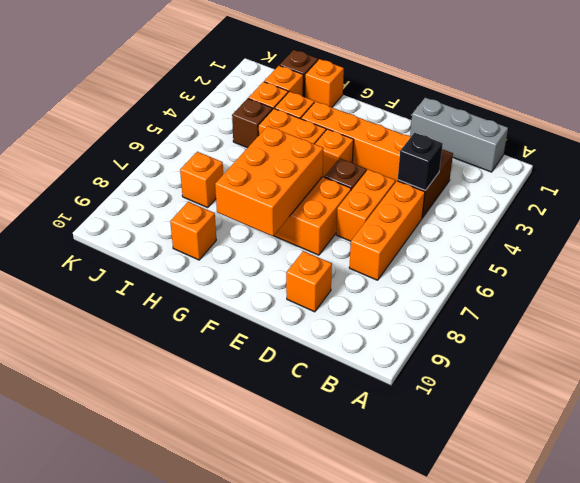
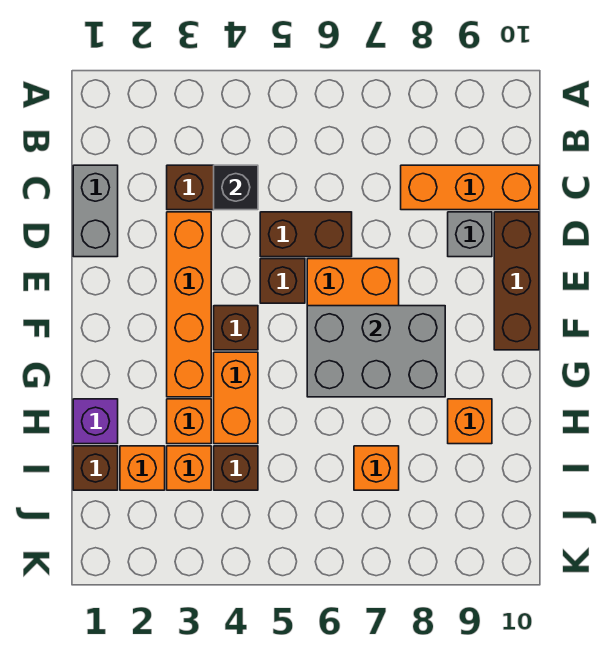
grey brick B1:D1 level 1 -> grey brick C1:D1 level 1
orange brick C5:C7 level 1 -> orange brick C8:C10 level 1
orange brick D5:D6 level 1 -> brown brick D5:D6 level 1
orange brick D9 level 1 -> grey brick D9 level 1
none -> brown brick D10:F10 level 1
orange brick F4 level 1 -> brown brick F4 level 1
orange brick F6:G8 level 2 -> grey brick F6:G8 level 2
orange brick H1 level 1 -> purple brick H1 level 1

